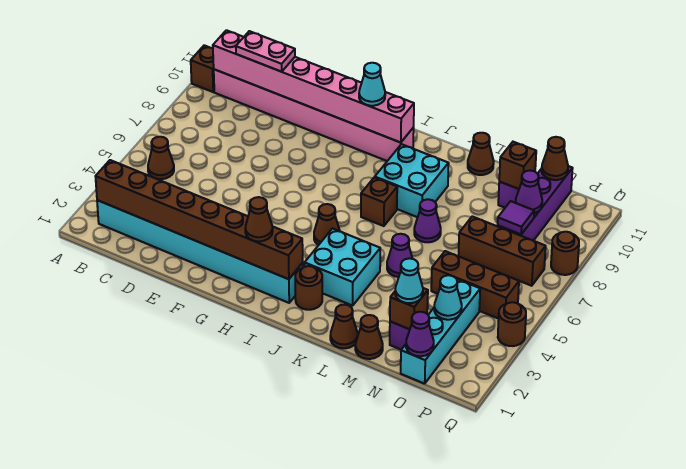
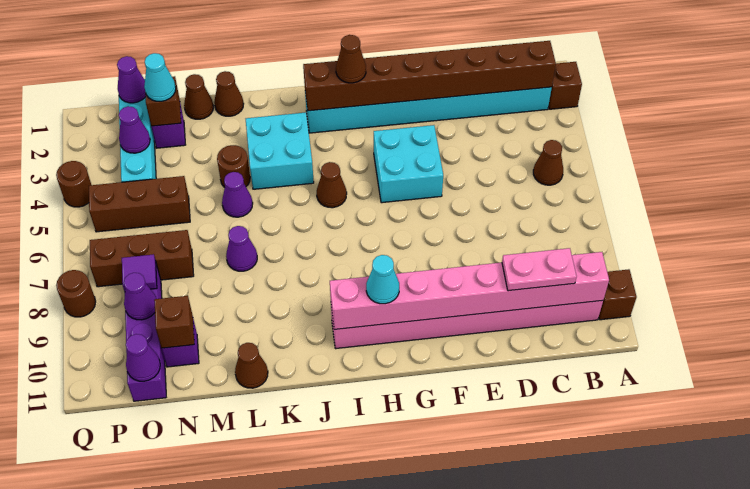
brown round brick J2 level 1 -> brown round brick L4 level 1
brown brick J7 level 1 -> brown brick A2 level 1
cyan brick J8:K9 level 1 -> cyan brick F4:G5 level 1
cyan cone O3 level 2 -> purple cone O3 level 2
brown cone O11 level 2 -> purple cone O11 level 2

